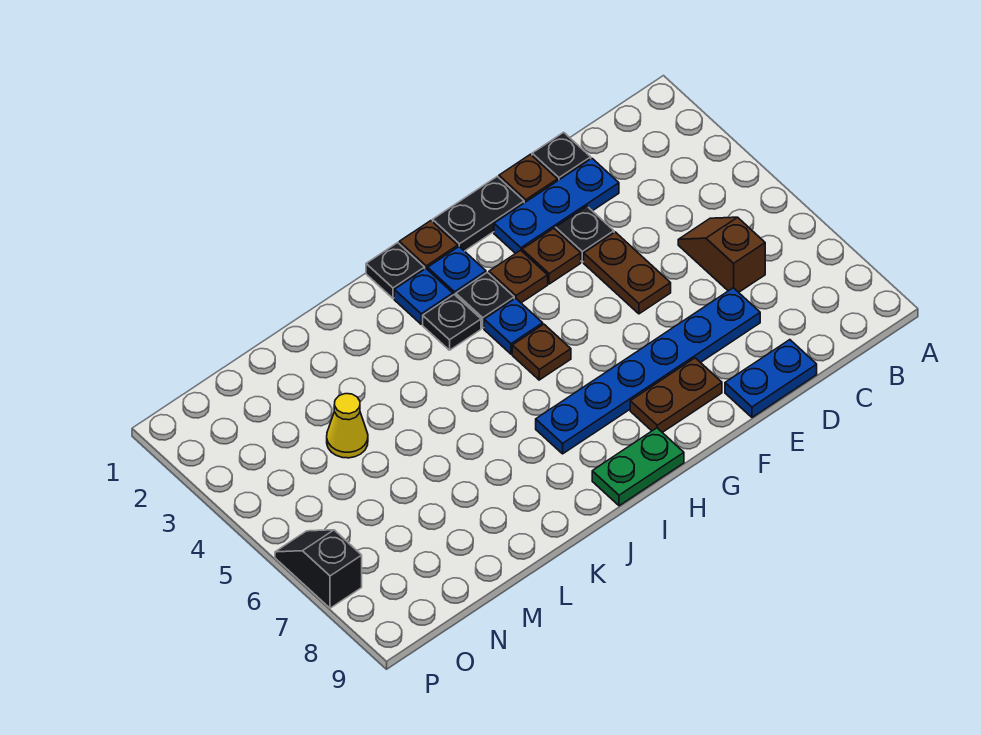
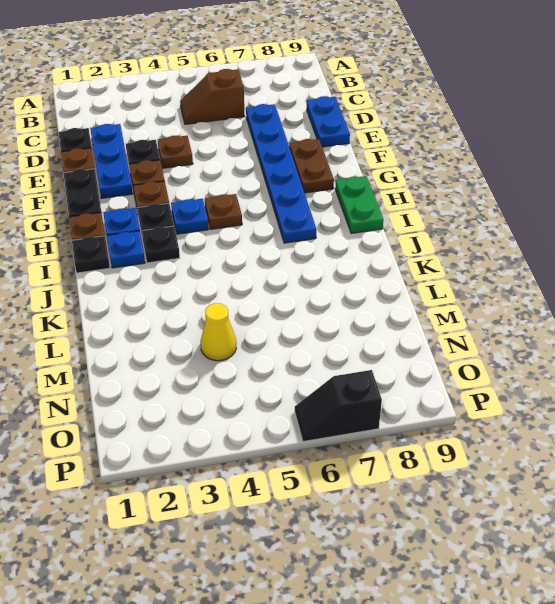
brown plate E4:E5 level 1 -> brown plate E4 level 1

